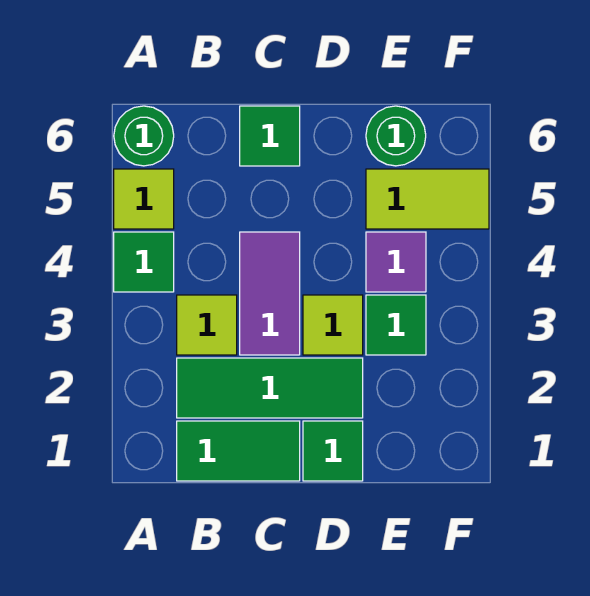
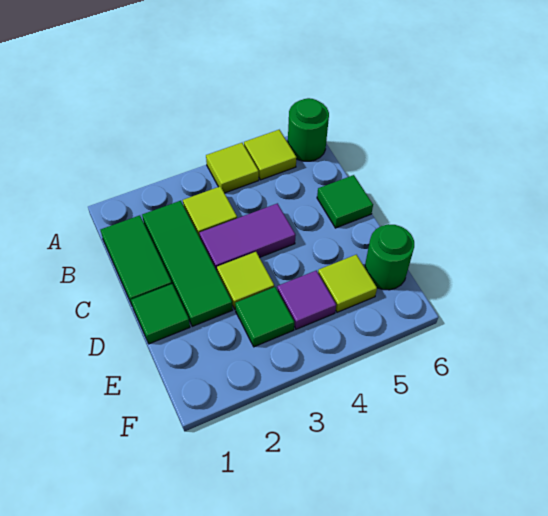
green tile A4 level 1 -> lime tile A4 level 1
lime tile E5:F5 level 1 -> lime tile E5 level 1

